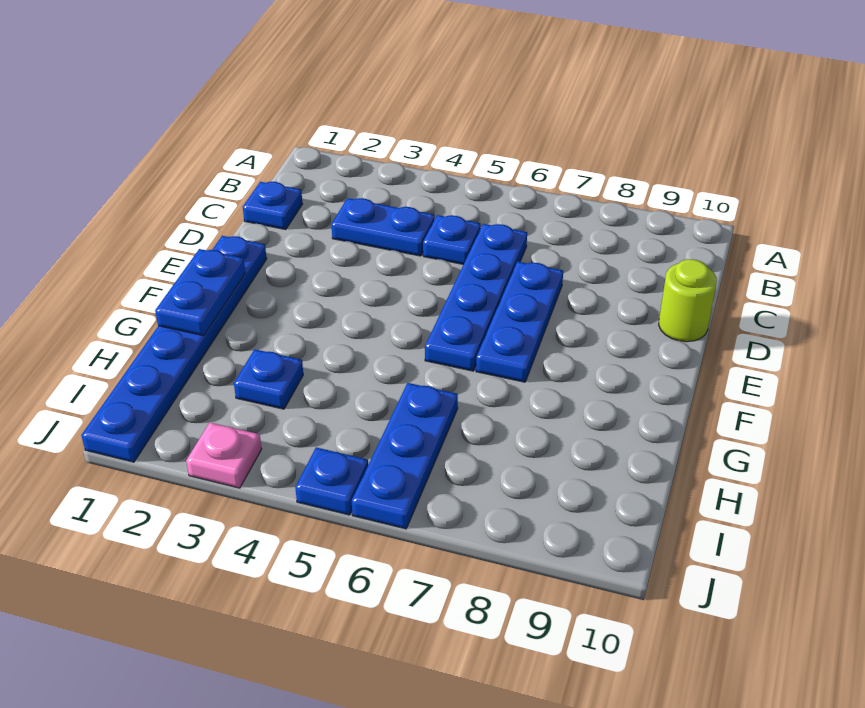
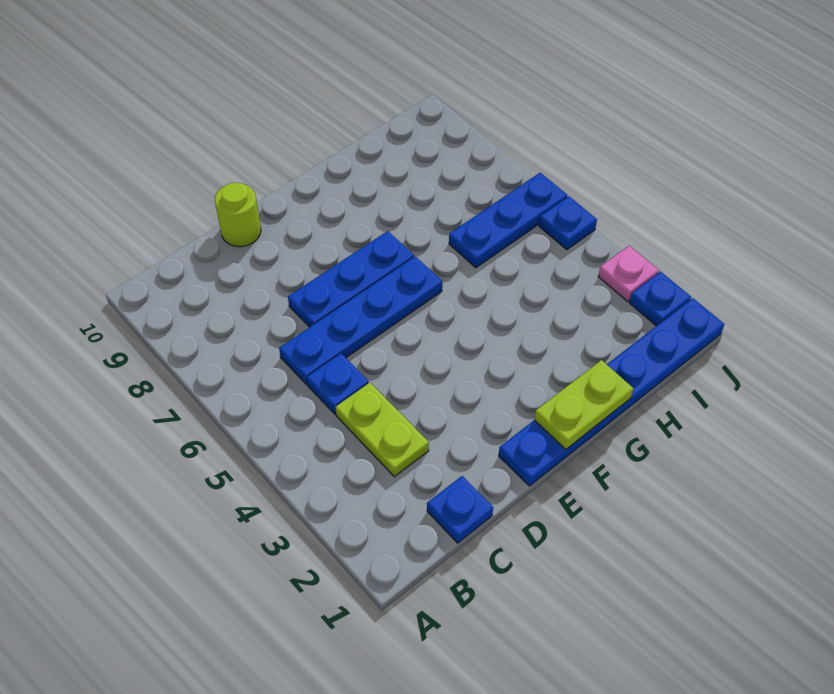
blue plate C3:C4 level 1 -> lime plate C3:C4 level 1
blue plate F1:G1 level 2 -> lime plate F1:G1 level 2
blue plate H3 level 1 -> blue plate J2 level 1

